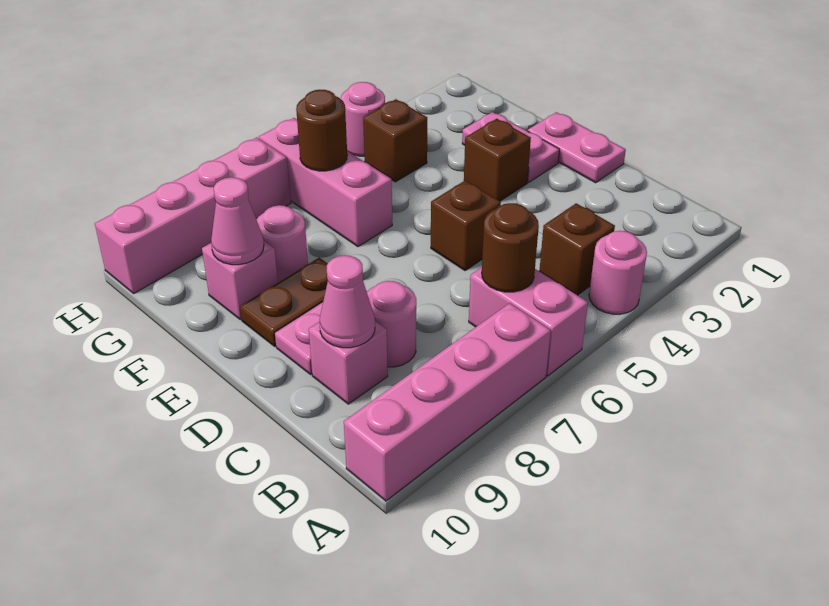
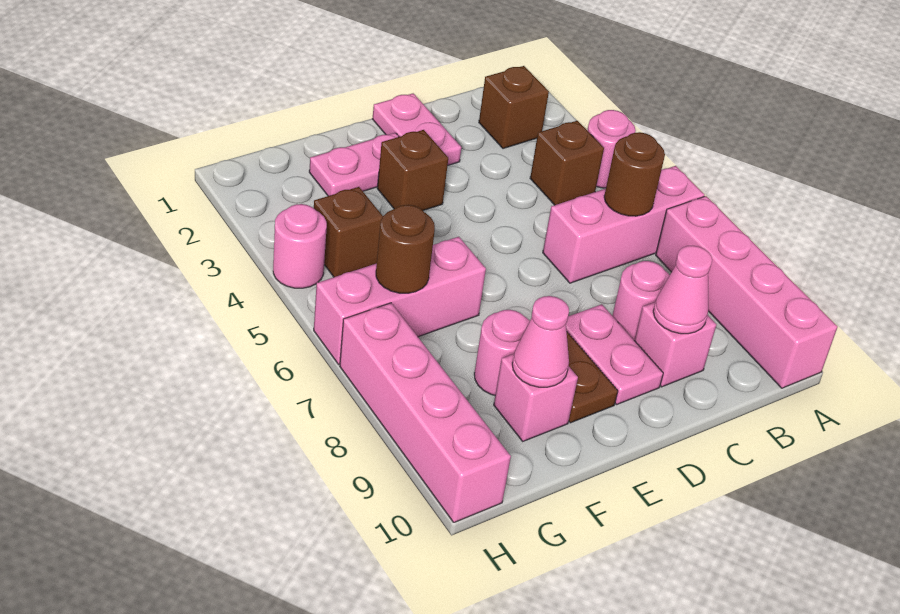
pink brick A6:B6 level 1 -> pink brick A6:C6 level 1
pink plate D1:E1 level 1 -> pink plate D1:D2 level 1
brown brick D5 level 1 -> brown brick B2 level 1

